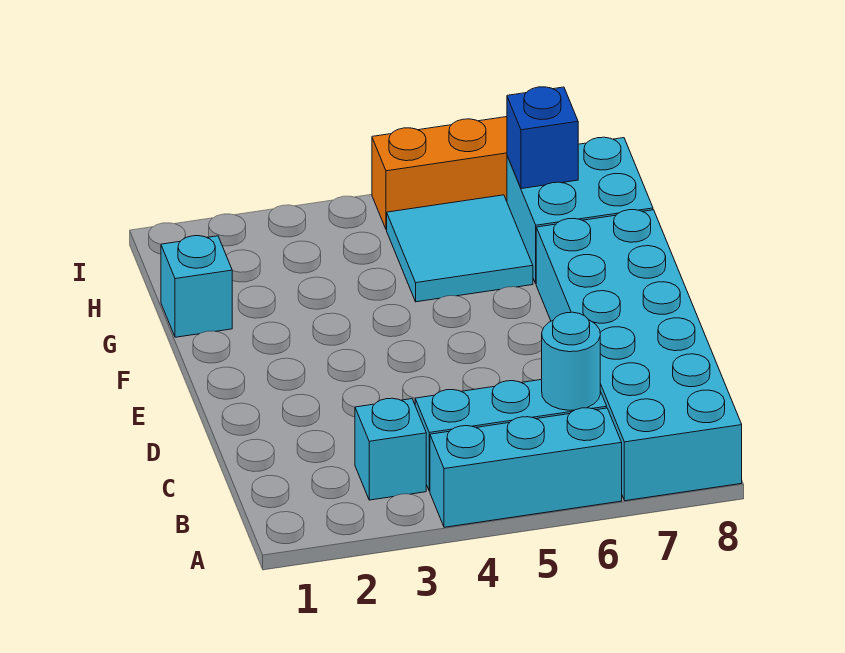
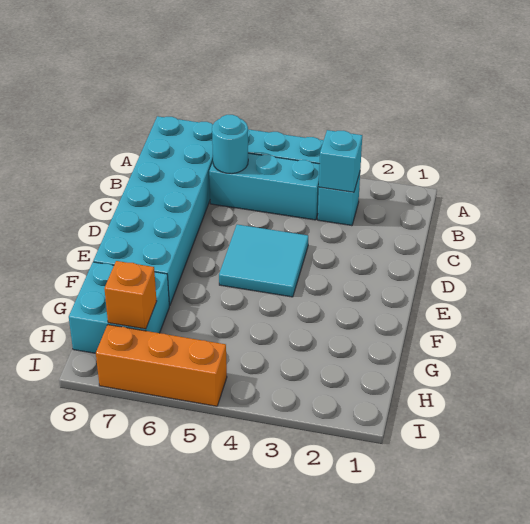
cyan brick G1 level 1 -> cyan brick B3 level 2
cyan tile G5:H6 level 1 -> cyan tile D4:E5 level 1
blue brick H7 level 2 -> orange brick H7 level 2

